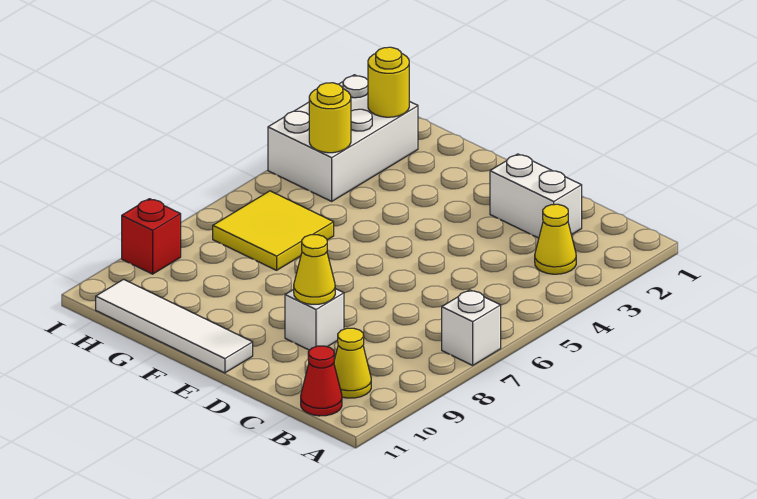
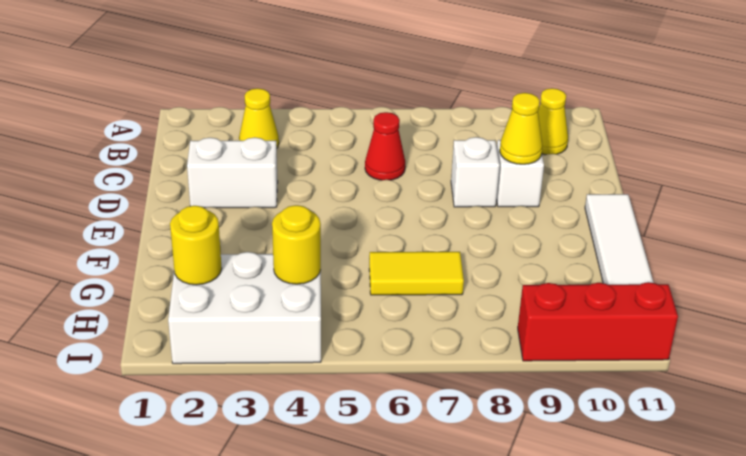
white brick A7 level 1 -> white brick D8 level 1
red cone B11 level 1 -> red cone C6 level 1
white brick C2:D2 level 1 -> white brick D2:D3 level 1
yellow tile G6:H7 level 1 -> yellow tile G6:G7 level 1
red brick I9 level 1 -> red brick I9:I11 level 1

